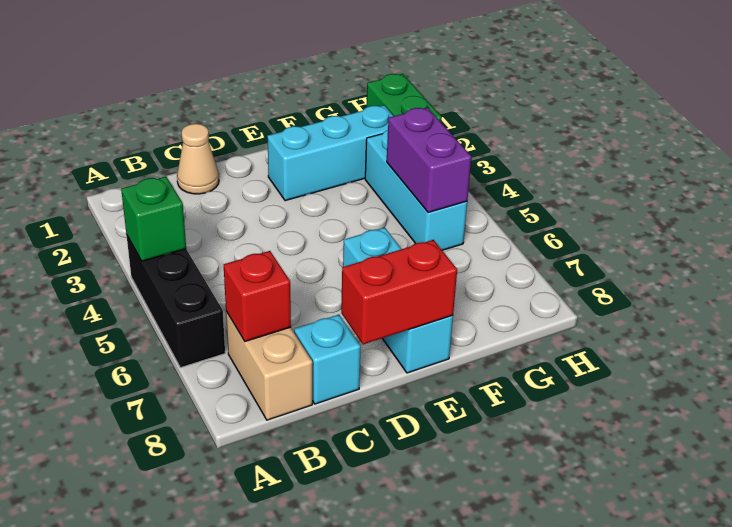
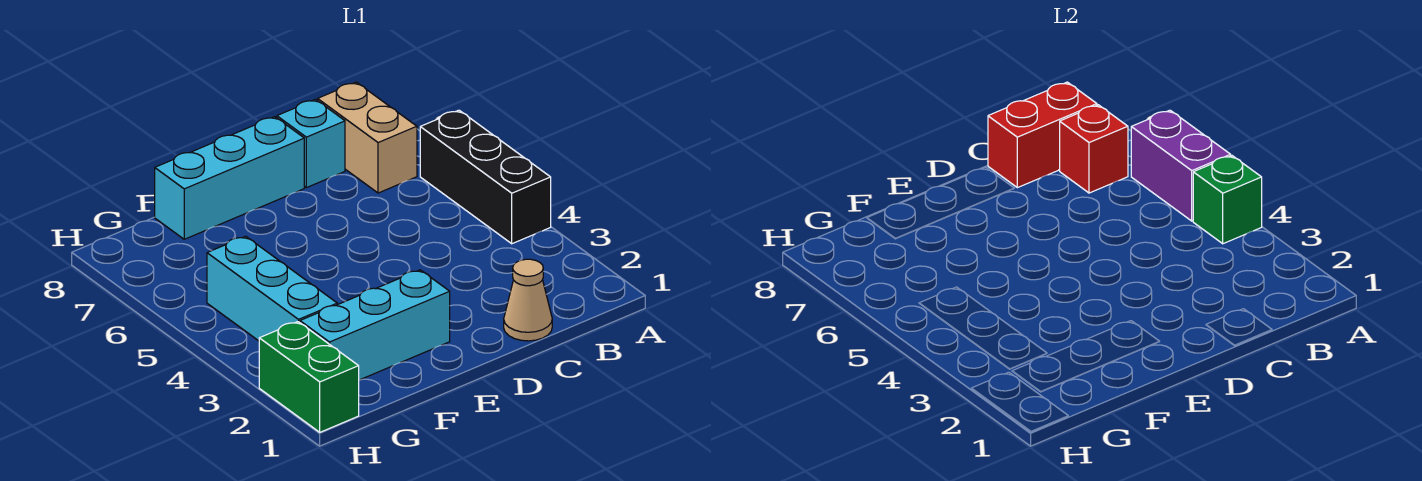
red brick D8:E8 level 2 -> red brick B8:C8 level 2
cyan brick E6:E8 level 1 -> cyan brick D8:F8 level 1
purple brick G4:G5 level 2 -> purple brick A5:A6 level 2

